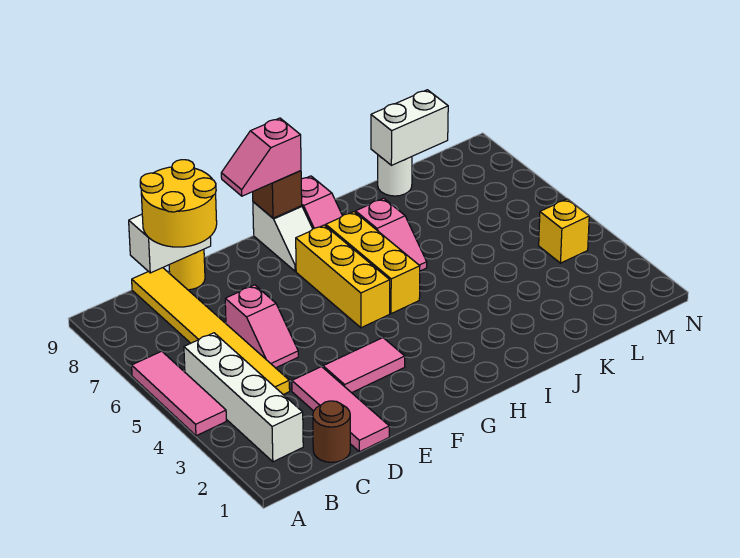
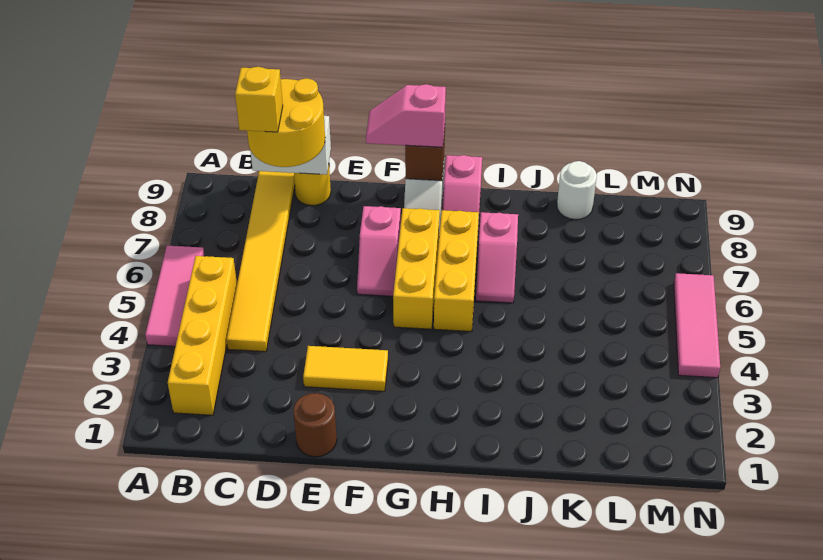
white brick B2:B5 level 1 -> yellow brick B2:B5 level 1
brown round brick C1 level 1 -> brown round brick E1 level 1
pink tile D1:D3 level 1 -> pink tile N4:N6 level 1
pink slope D5:D6 level 1 top 6 -> pink slope F6:F7 level 1 top 7
pink tile E3:F3 level 1 -> yellow tile E3:F3 level 1
white brick K9:L9 level 2 -> none
yellow brick M4 level 1 -> yellow brick C8 level 4

